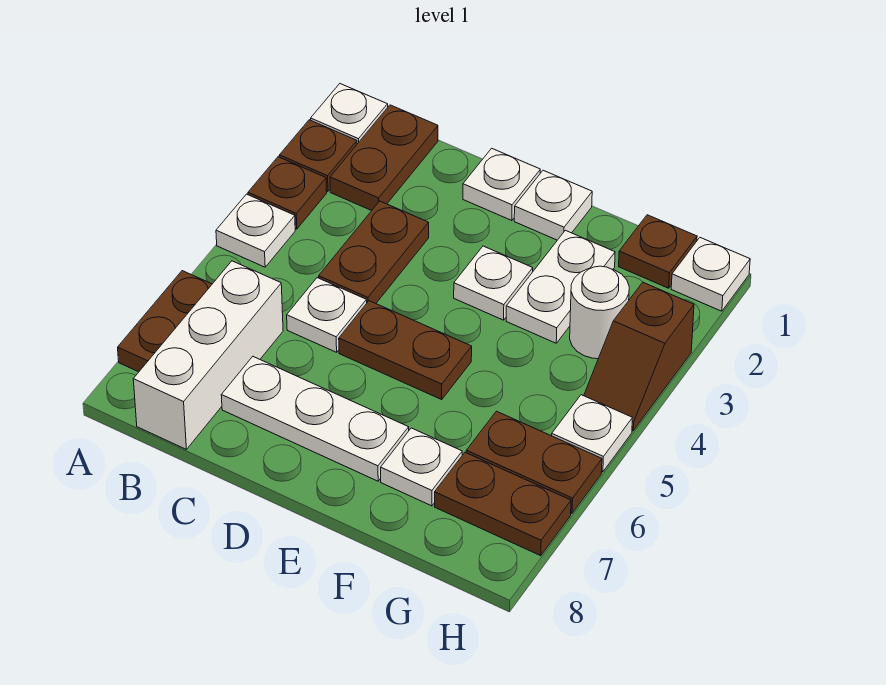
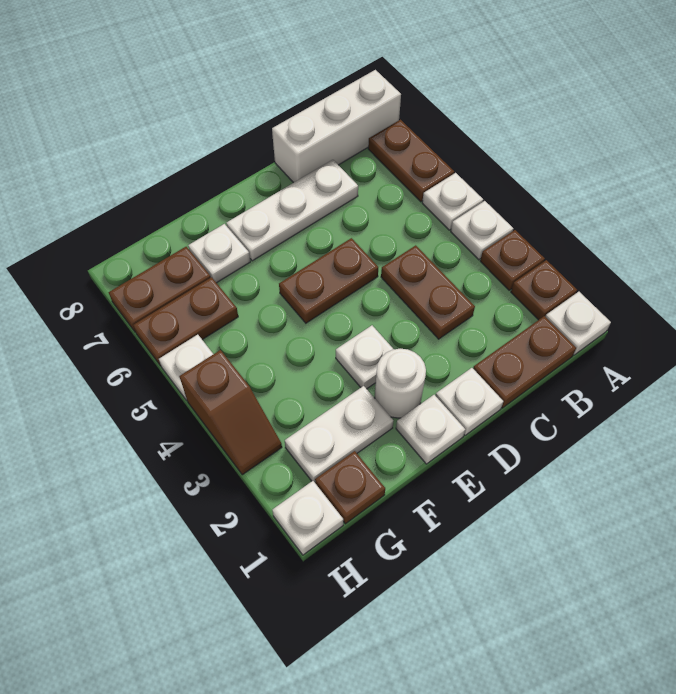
brown plate B1:B2 level 1 -> brown plate B1:C1 level 1
white brick B6:B8 level 1 -> white brick A8:C8 level 1
white plate C5 level 1 -> white plate A5 level 1
white plate F2:F3 level 1 -> white plate F2:G2 level 1
white round brick G3 level 1 -> white round brick E2 level 1
brown slope H3:H4 level 1 top 3 -> brown slope H3:H4 level 1 top 4

